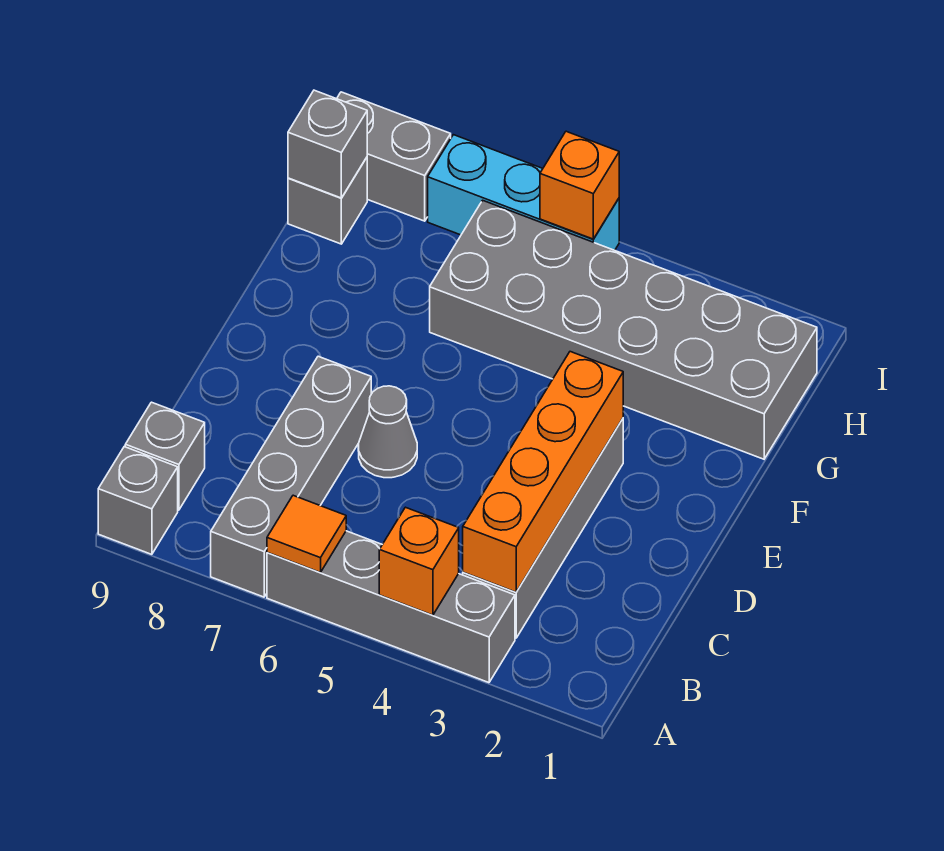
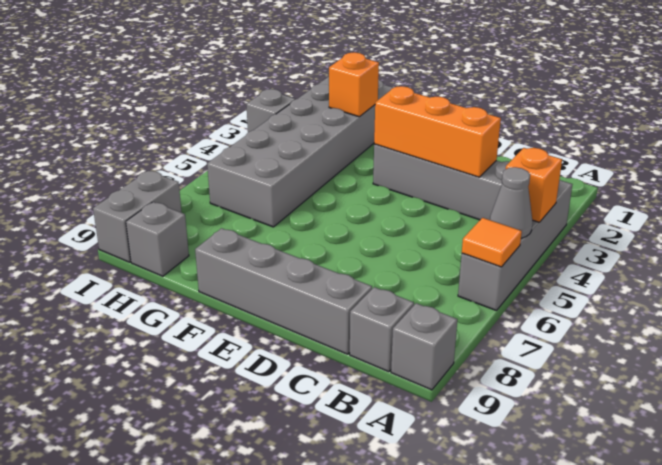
grey brick A7:D7 level 1 -> grey brick C9:F9 level 1
orange brick B3:E3 level 2 -> orange brick C3:E3 level 2
grey cone D6 level 1 -> grey cone A5 level 2
grey brick H9 level 2 -> grey brick I3 level 1
cyan brick I5:I7 level 1 -> none
orange brick I5 level 2 -> orange brick G2 level 2

